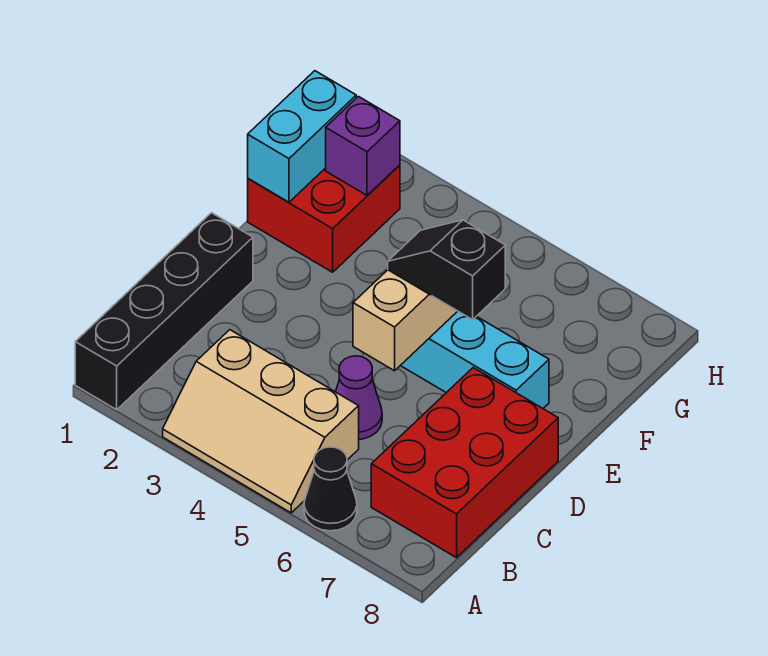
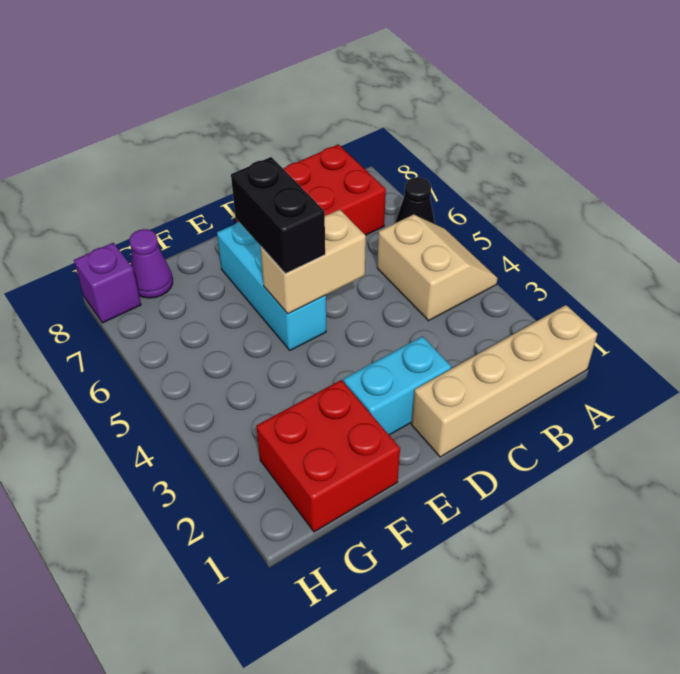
black brick A1:D1 level 1 -> tan brick A1:D1 level 1
tan slope A3:B5 level 1 top B -> tan slope A4:B5 level 1 top B
purple cone C5 level 1 -> purple cone G8 level 1
black slope E5:E6 level 3 top 6 -> black brick E5:E6 level 3
cyan brick F1:G1 level 2 -> cyan brick D2:E2 level 1
purple brick G2 level 2 -> purple brick H8 level 1

